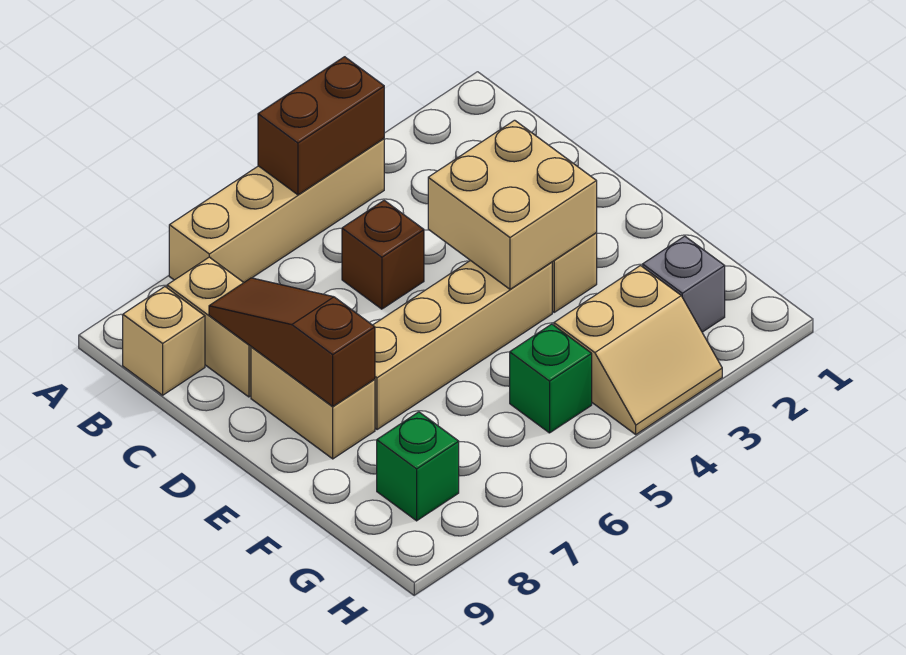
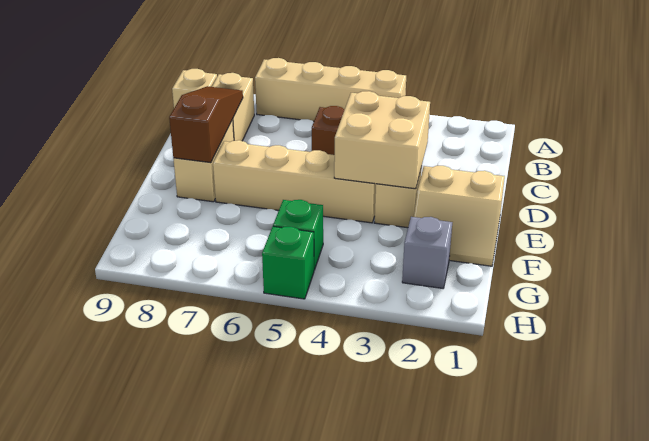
brown brick A4:A5 level 2 -> none
tan slope G3:H4 level 1 top G -> tan slope E1:F2 level 1 top E
green brick G8 level 1 -> green brick H5 level 1

